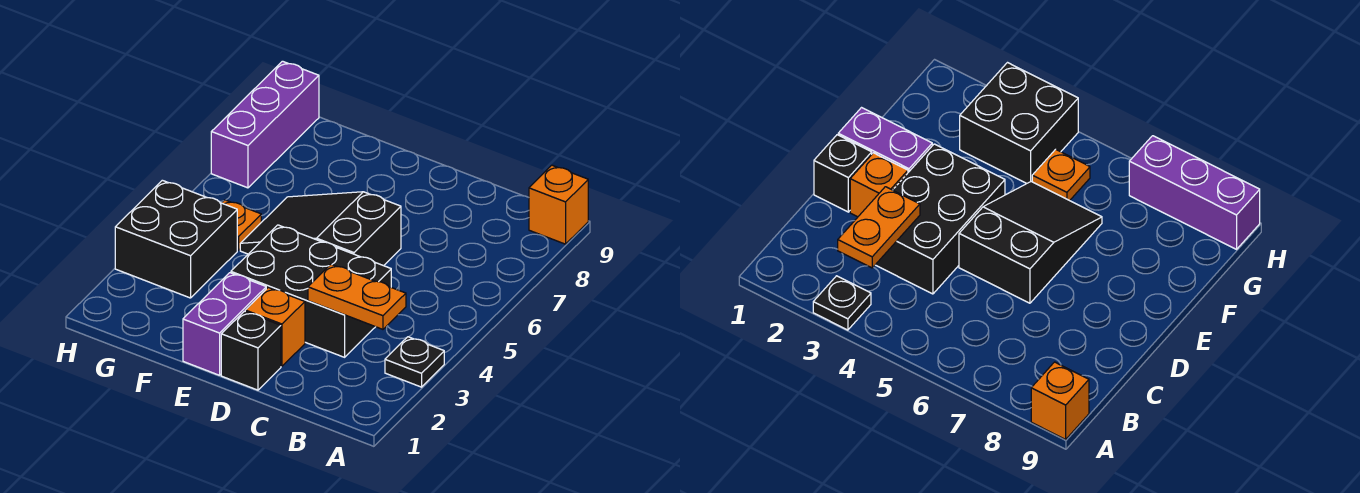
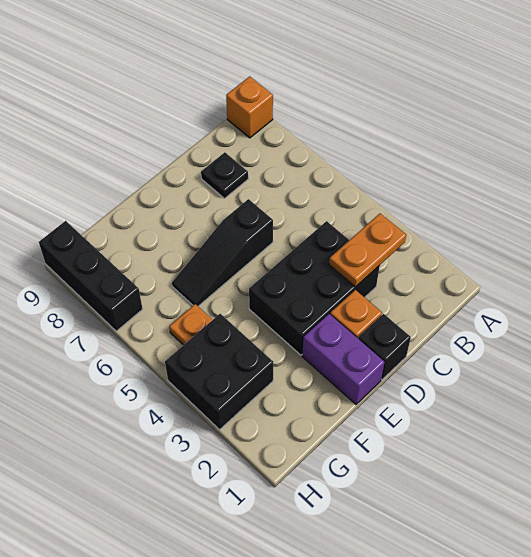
black plate A3 level 1 -> black plate C8 level 1
black slope D5:F6 level 1 top D -> black slope D6:F6 level 1 top D
purple brick H7:H9 level 1 -> black brick H7:H9 level 1

